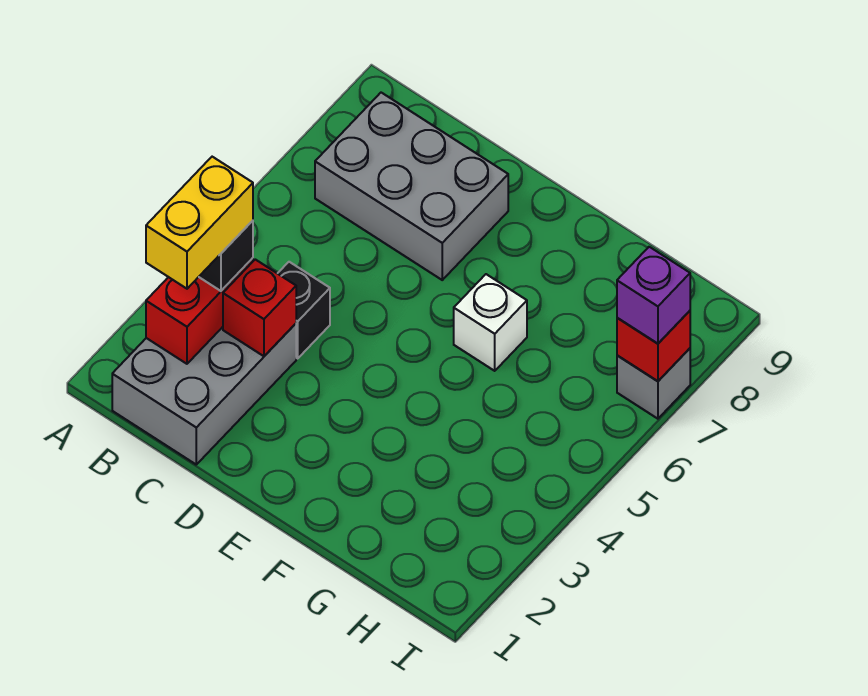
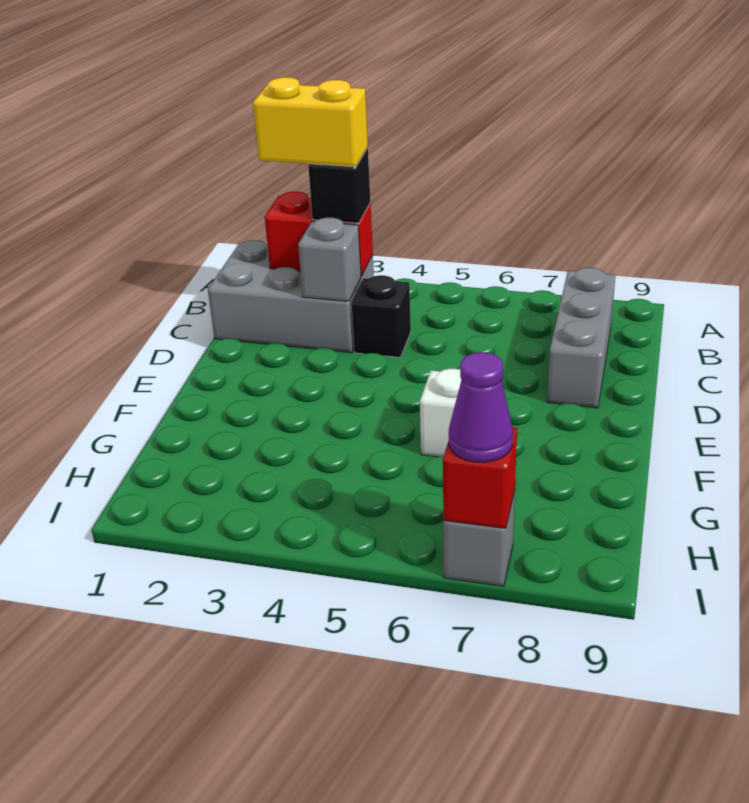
grey brick B7:D8 level 1 -> grey brick B8:D8 level 1
red brick C3 level 2 -> grey brick C3 level 2
purple brick I7 level 3 -> purple cone I7 level 3

